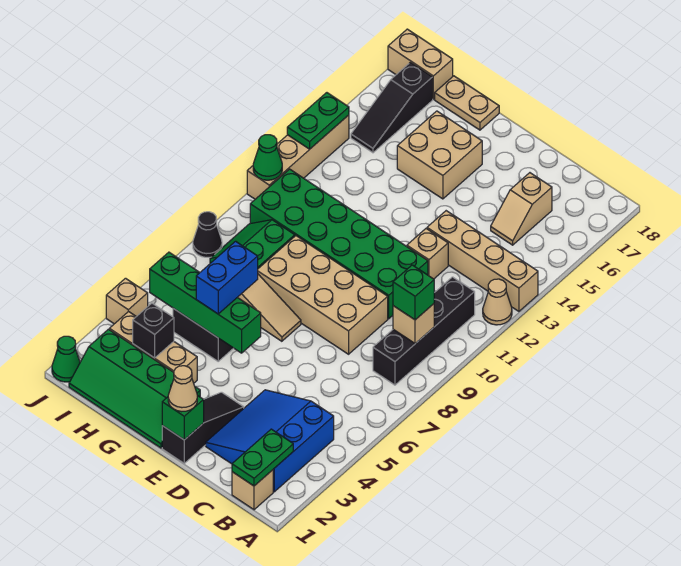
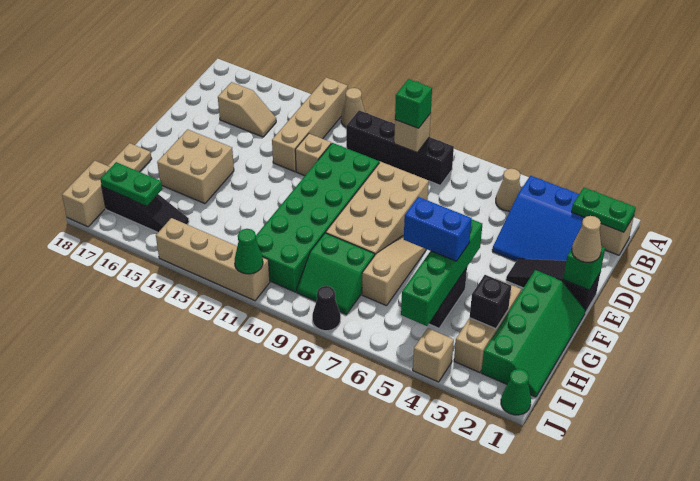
none -> tan cone B5 level 1
green plate J13:J14 level 2 -> green plate I16:I17 level 2

